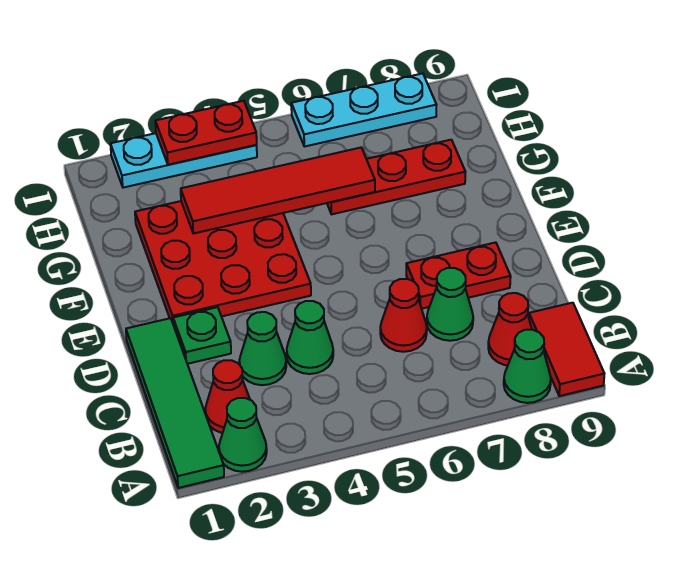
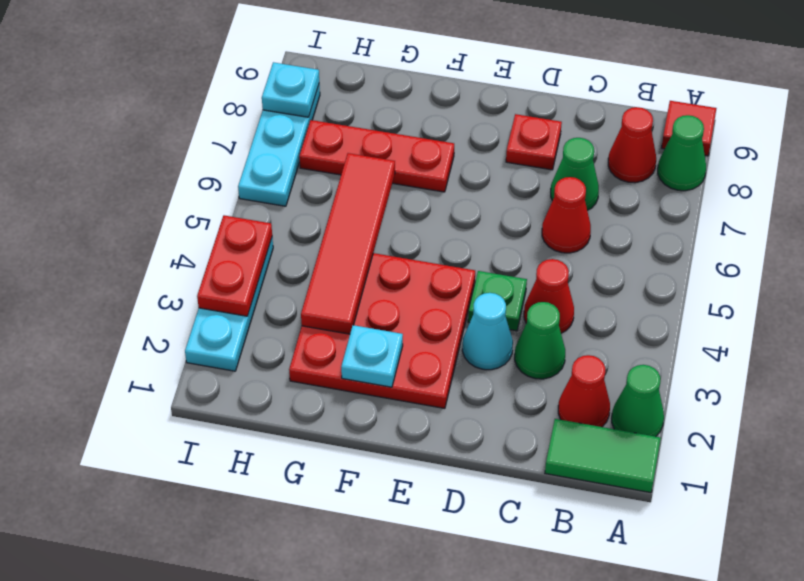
green tile A1:D1 level 1 -> green tile A1:B1 level 1
red tile A9:B9 level 1 -> red tile A9 level 1
green cone C4 level 1 -> red cone C4 level 1
green plate D2 level 1 -> green plate D4 level 1
none -> cyan cone D3 level 1
red plate D7:D8 level 1 -> red plate D8 level 1
none -> cyan plate F2 level 2
red plate G6:G8 level 1 -> red plate F7:H7 level 1
none -> cyan plate I8 level 2

